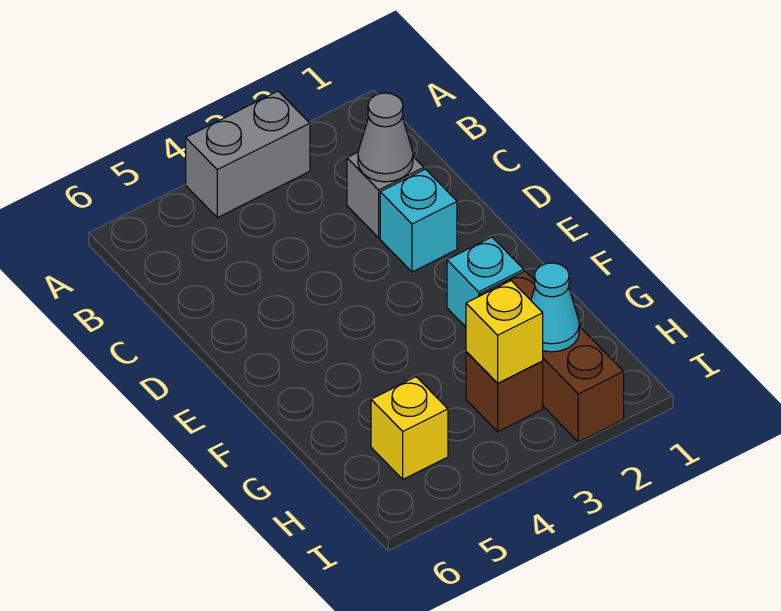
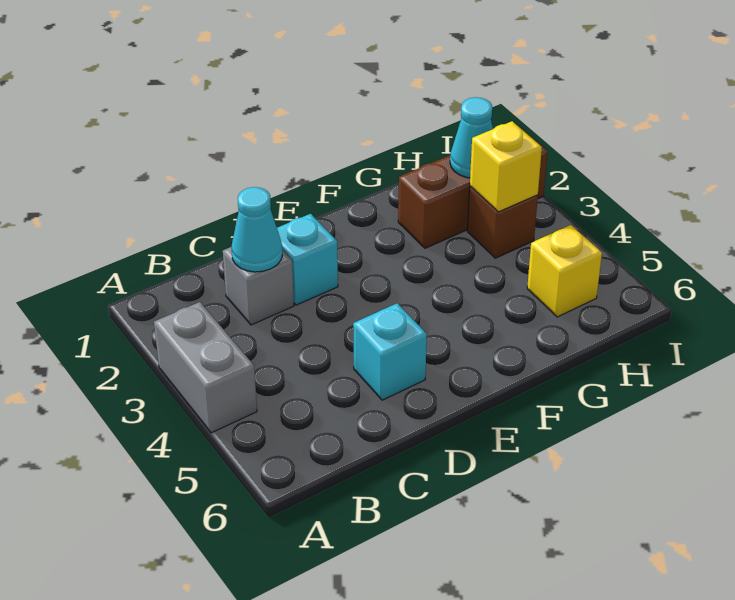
grey cone C2 level 2 -> cyan cone C2 level 2
cyan brick F2 level 1 -> cyan brick D5 level 1

